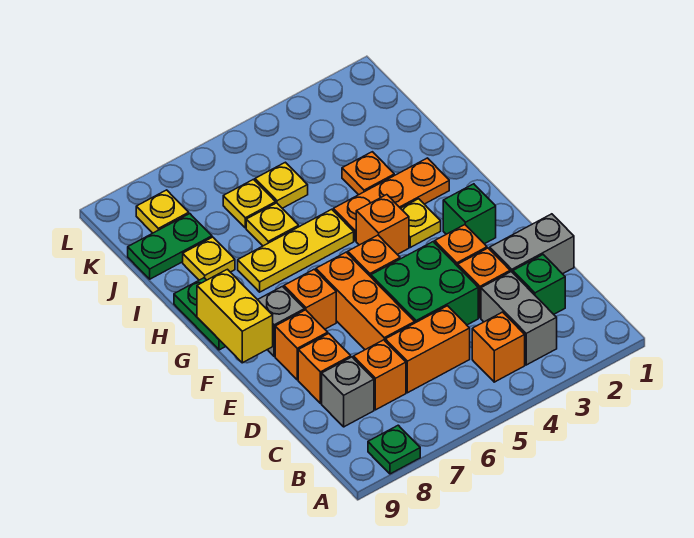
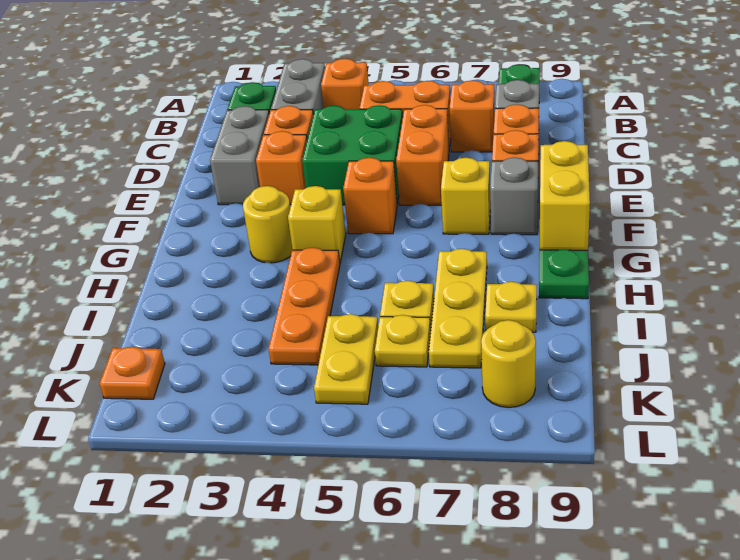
grey brick D1:D2 level 1 -> grey brick D2:E2 level 1
orange brick D6:F6 level 1 -> orange brick D6:E6 level 1
green brick F2 level 1 -> none
orange brick F7 level 1 -> yellow brick F7 level 1
yellow plate G3 level 1 -> yellow round brick G3 level 1
orange brick G4 level 1 -> yellow brick G4 level 1
orange plate H2:H4 level 1 -> orange plate H4:J4 level 1
yellow plate H5:H7 level 1 -> yellow plate H7:J7 level 1
orange plate I3 level 1 -> orange plate K1 level 1
yellow plate J5 level 1 -> yellow plate J5:K5 level 1
green plate J8:J9 level 1 -> none
yellow plate K8 level 1 -> yellow round brick K8 level 1

